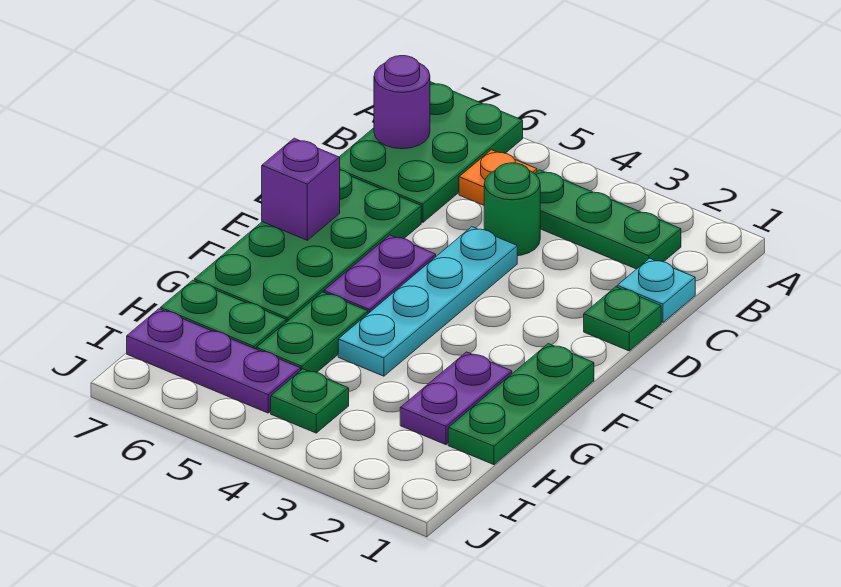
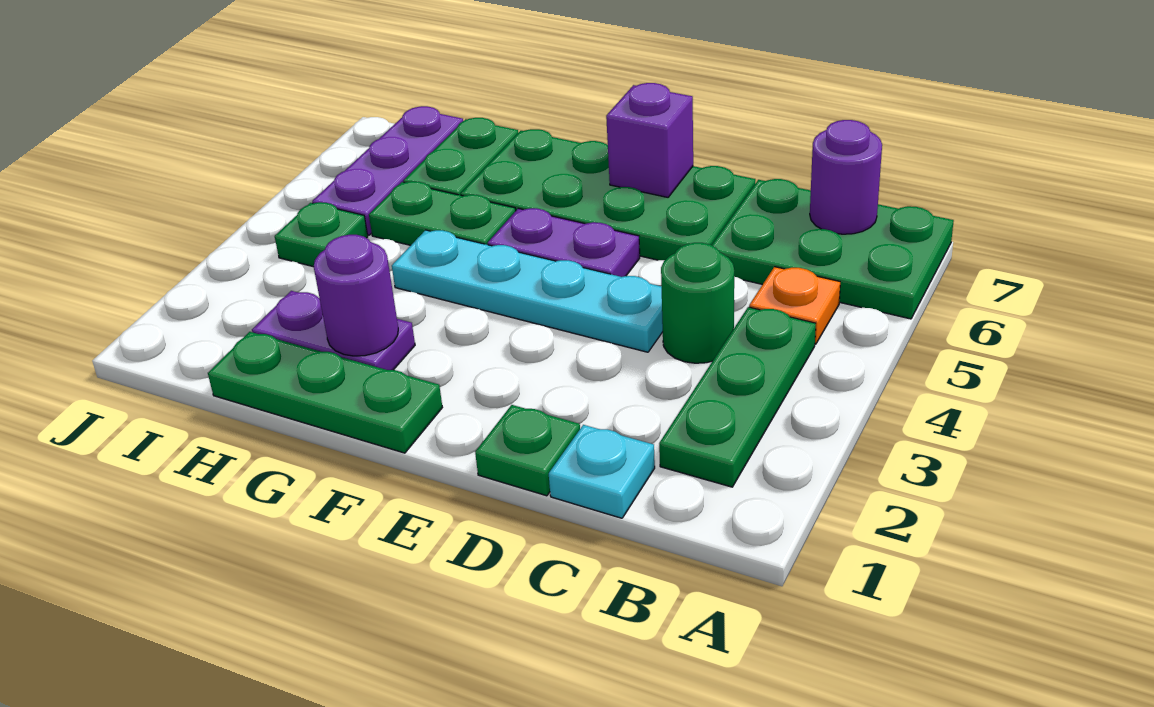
none -> purple round brick G2 level 2

